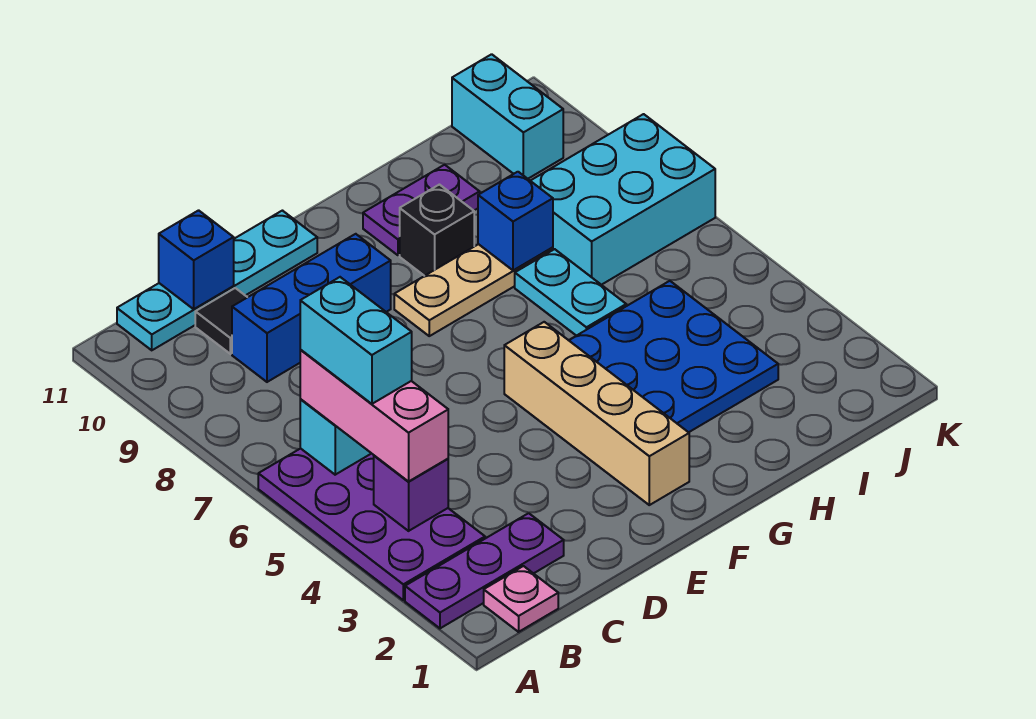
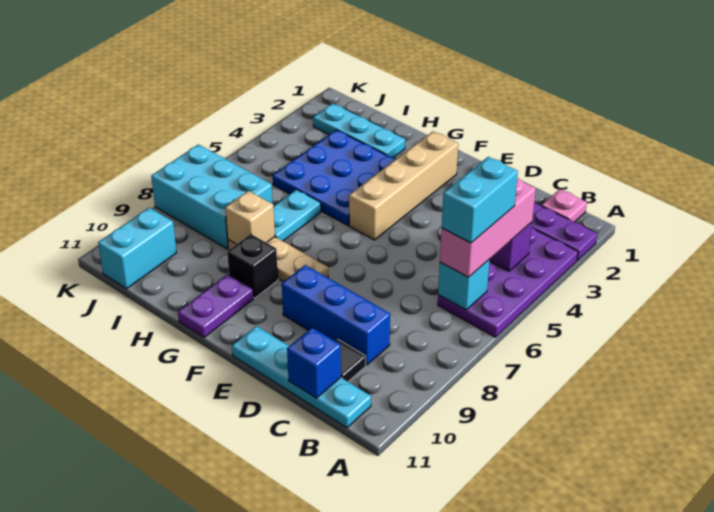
purple plate G10:H10 level 1 -> purple plate G10:G11 level 1
none -> cyan plate H2:J2 level 1
blue brick H8 level 2 -> tan brick H8 level 2

